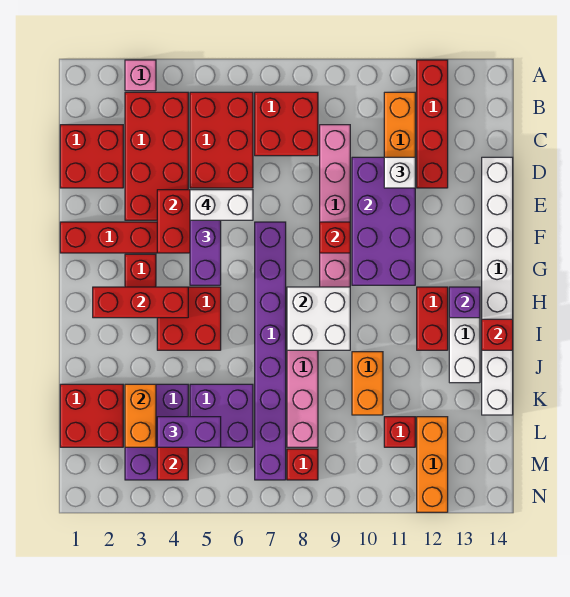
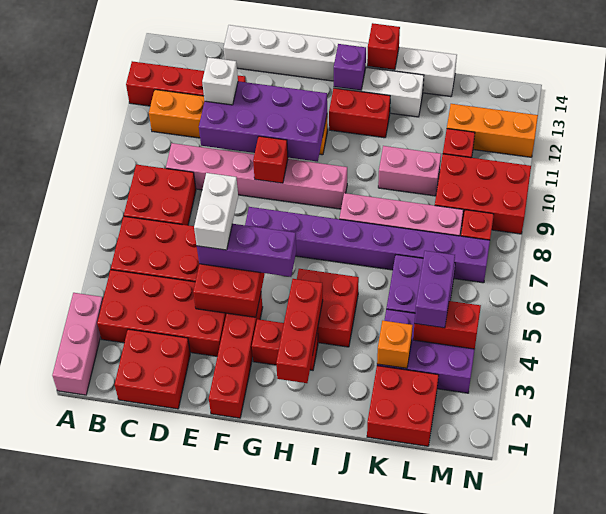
pink brick A3 level 1 -> pink brick A1:A3 level 1
white brick H8:I9 level 2 -> none
orange brick J10:K10 level 1 -> pink brick J10:K10 level 1
orange brick K3:L3 level 2 -> orange brick K3 level 2
none -> red brick L9:N10 level 1

